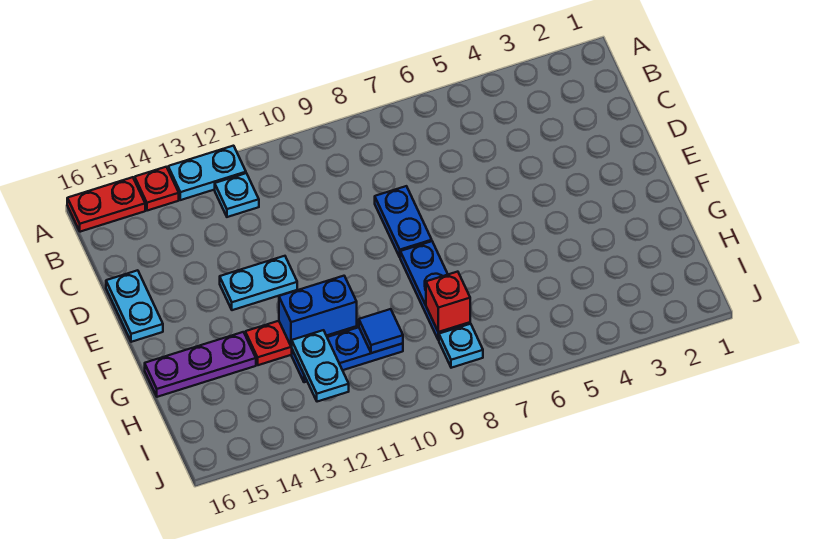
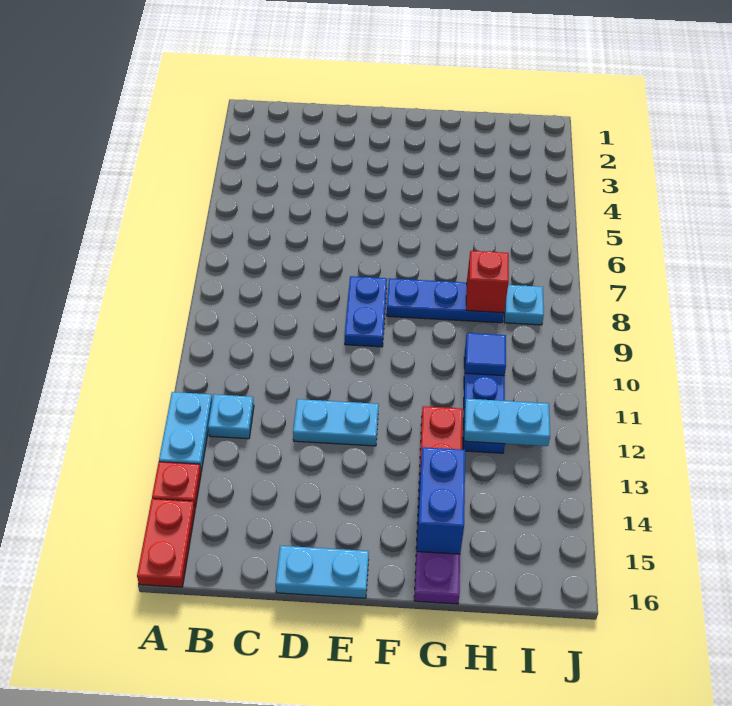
blue plate D8:E8 level 1 -> blue plate E8:E9 level 1
cyan plate E12:E13 level 1 -> cyan plate D12:E12 level 1
blue brick G11:G12 level 2 -> blue brick G14:G15 level 2

